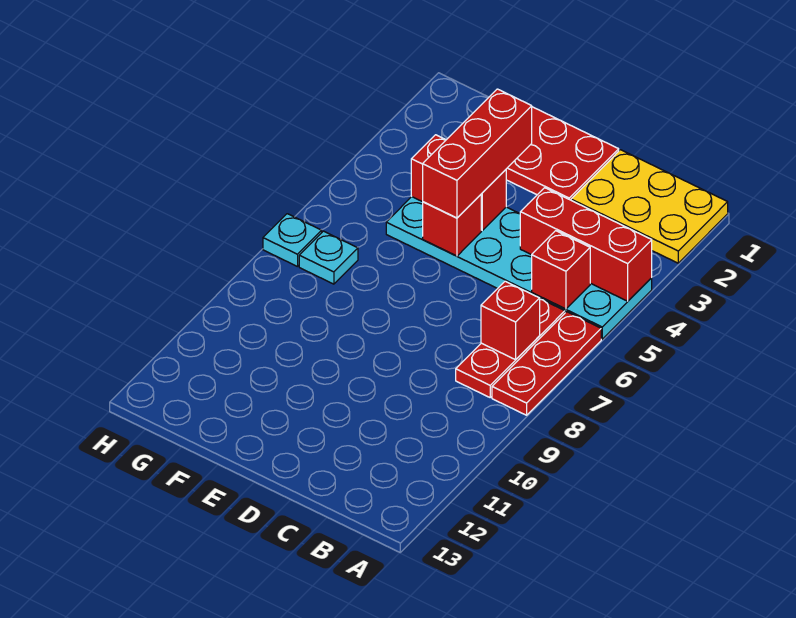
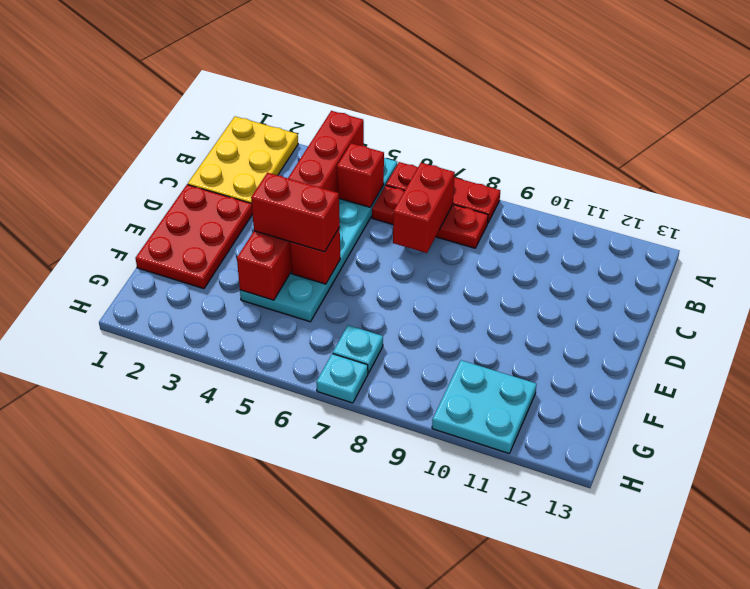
red brick B7 level 2 -> red brick B7:C7 level 2
red brick E3:E5 level 3 -> red brick E4:E5 level 3
none -> cyan plate G10:H11 level 1

